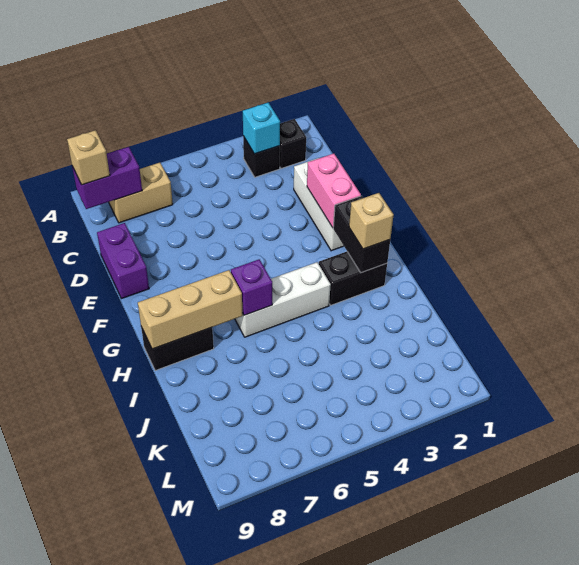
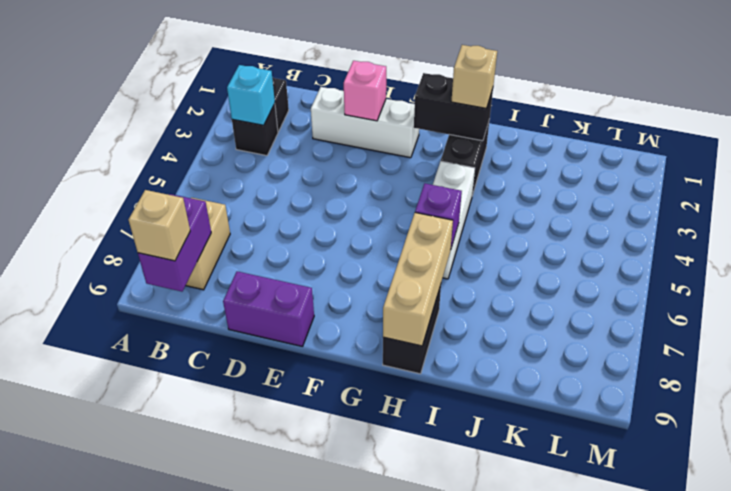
pink brick E2:F2 level 2 -> pink brick E2 level 2

